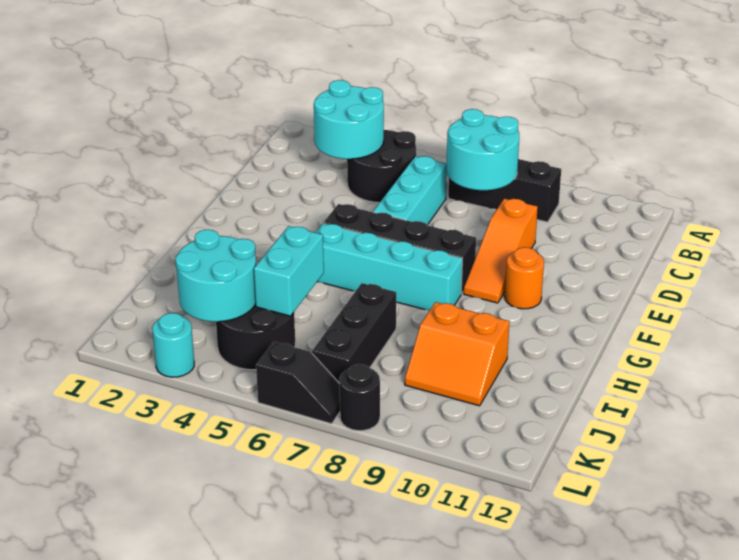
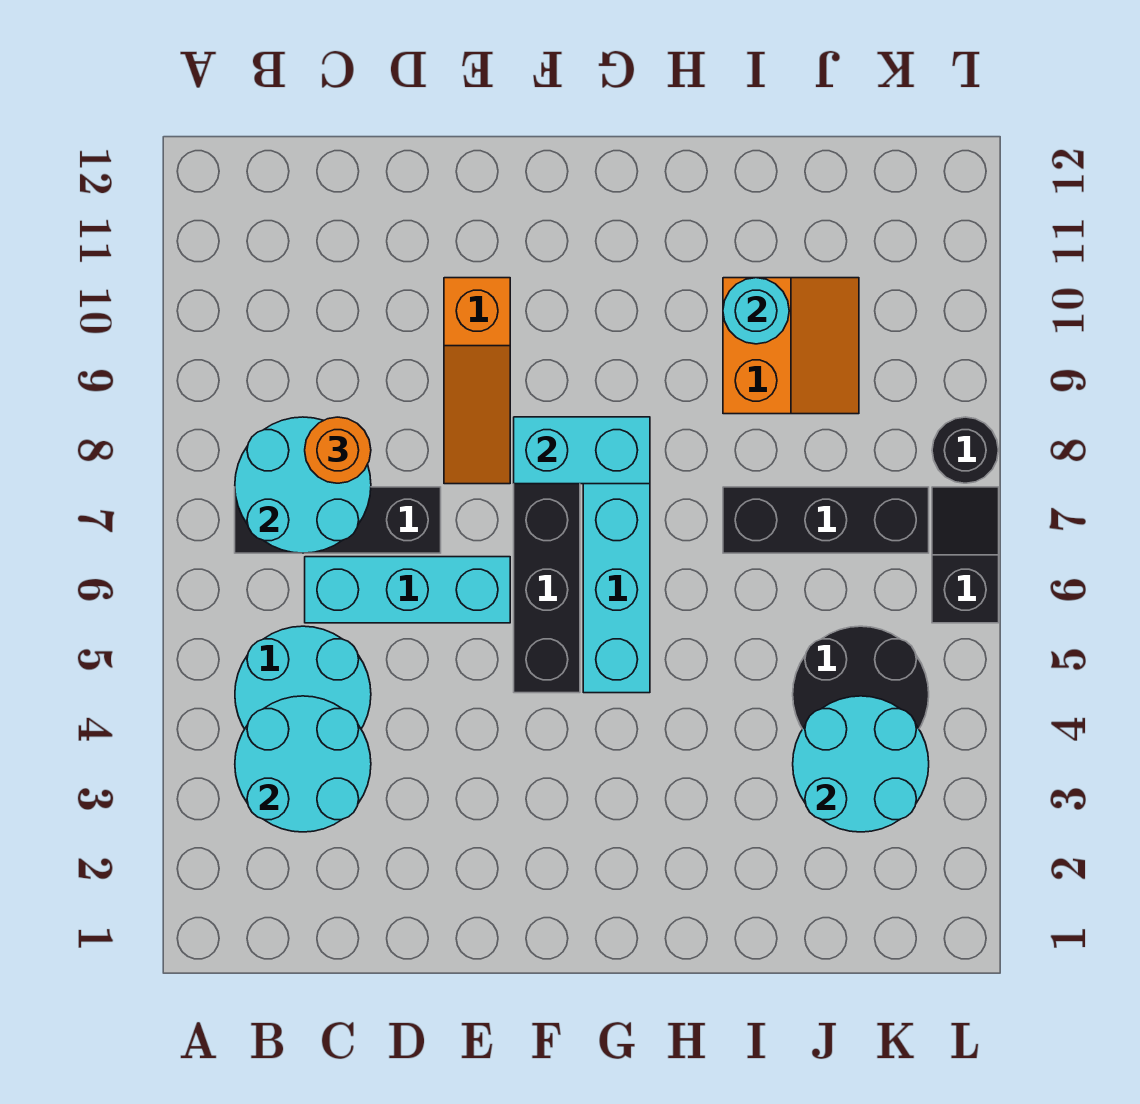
black round brick B4:C5 level 1 -> cyan round brick B4:C5 level 1
black brick B7:B9 level 1 -> black brick B7:D7 level 1
orange slope D9:F9 level 1 top D -> orange slope E8:E10 level 1 top 10
orange round brick F10 level 1 -> orange round brick C8 level 3
cyan brick I5:J5 level 2 -> cyan brick F8:G8 level 2
cyan round brick L3 level 1 -> cyan round brick I10 level 2

